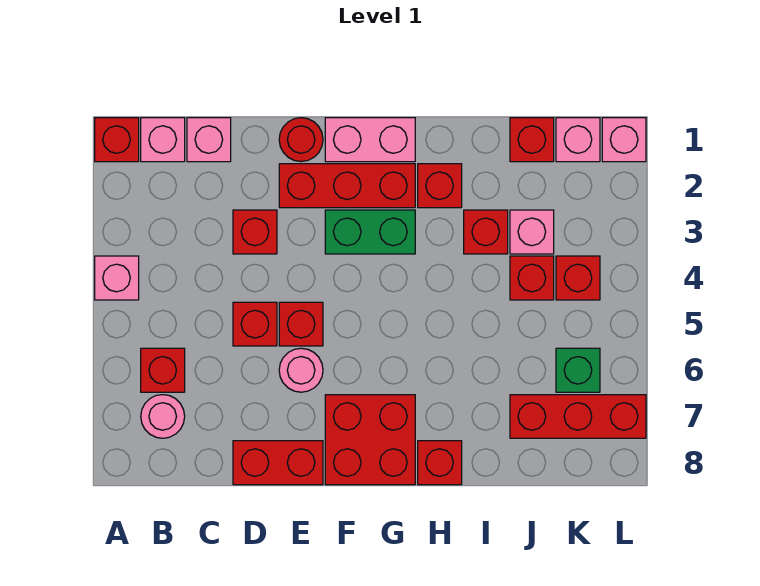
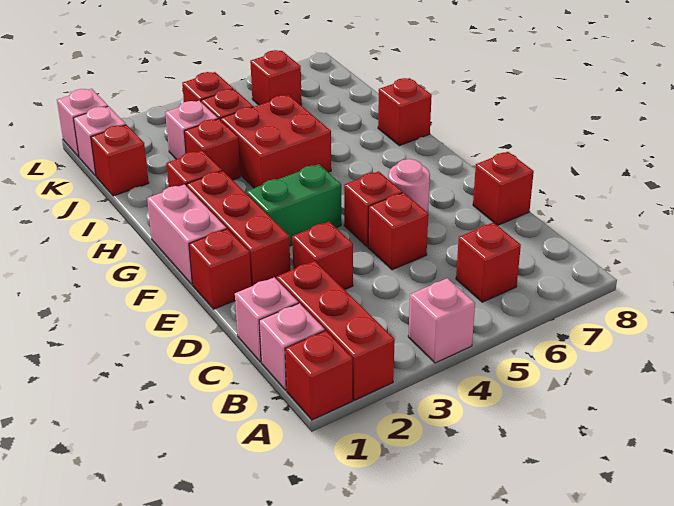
pink round brick B7 level 1 -> none
red brick D8:E8 level 1 -> red brick D8 level 1
red round brick E1 level 1 -> red brick E1 level 1
green brick F3:G3 level 1 -> green brick F3:F4 level 1
red brick F7:G8 level 1 -> red brick H4:I5 level 1
red brick J7:L7 level 1 -> red brick A2:C2 level 1
green brick K6 level 1 -> red brick K6 level 1

